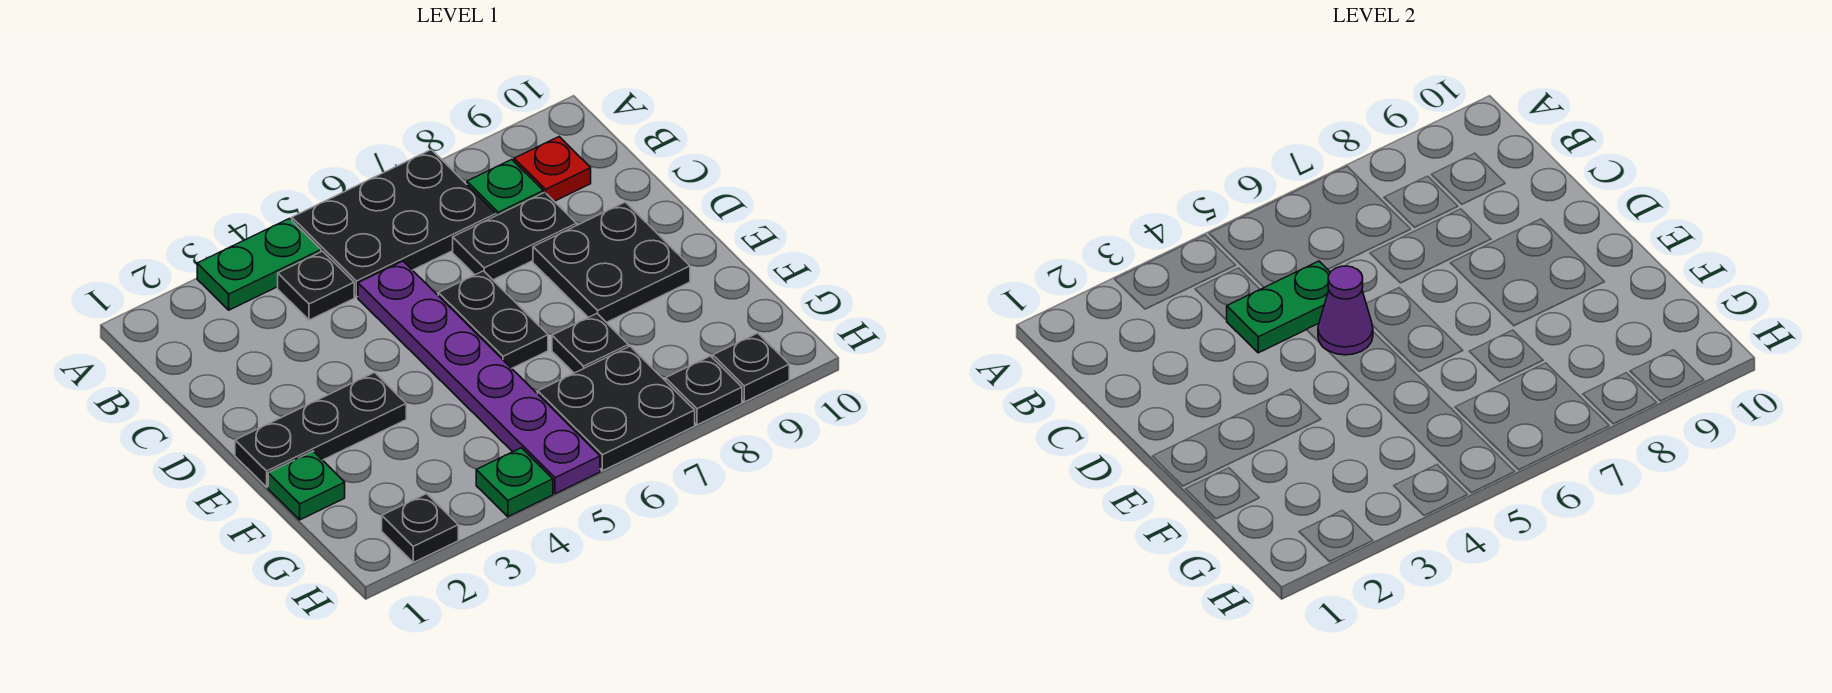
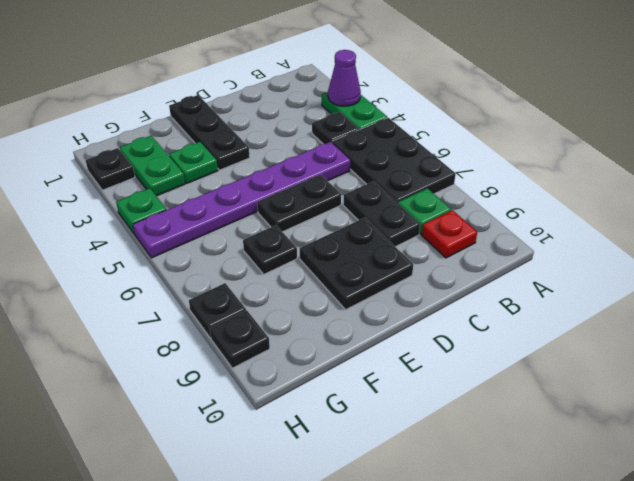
green plate C4:C5 level 2 -> green plate G2:G3 level 1
purple cone D5 level 2 -> purple cone A3 level 2
green plate F1 level 1 -> green plate F3 level 1
black plate G6:H7 level 1 -> none

